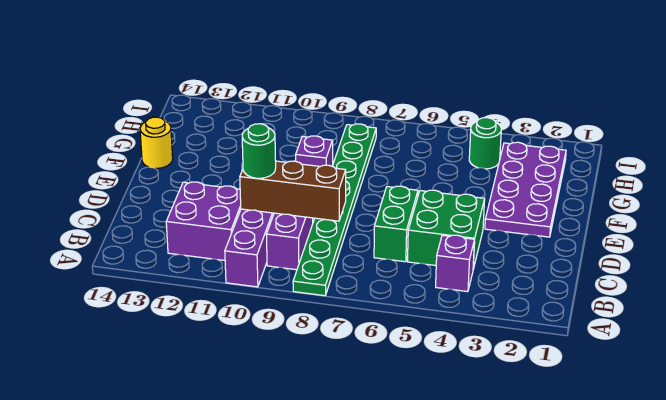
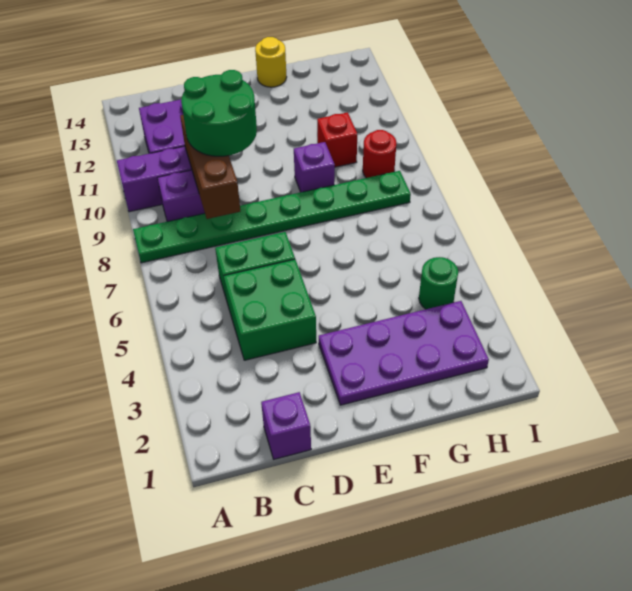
purple brick B4 level 1 -> purple brick C1 level 1
green round brick C10 level 3 -> green round brick C9:D10 level 3
none -> red brick G10 level 1
none -> red round brick H9 level 1

